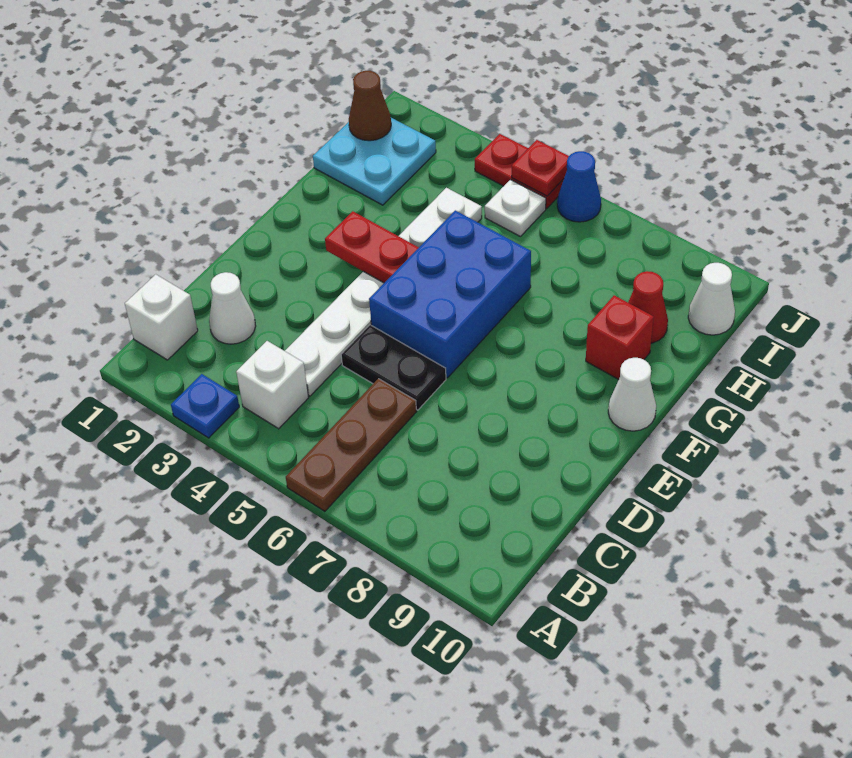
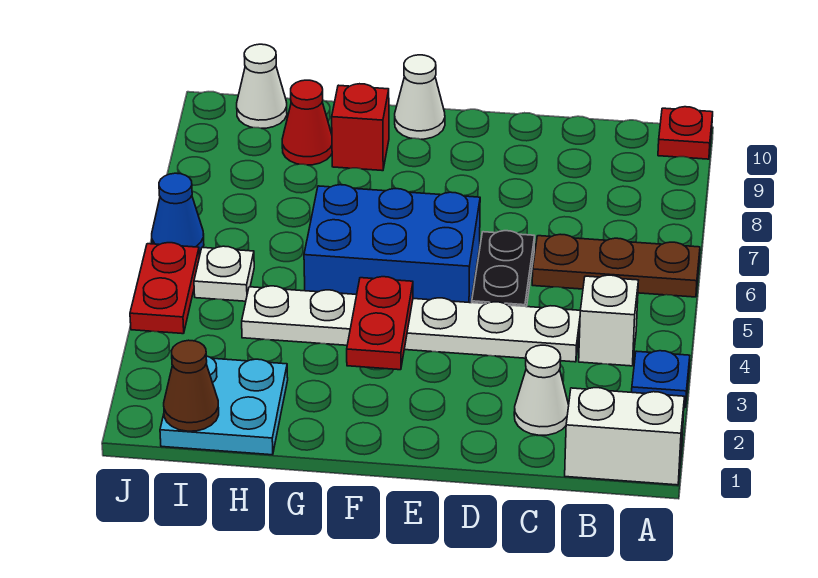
white brick B1 level 1 -> white brick A1:B1 level 1
red plate J5 level 2 -> red plate A10 level 1

